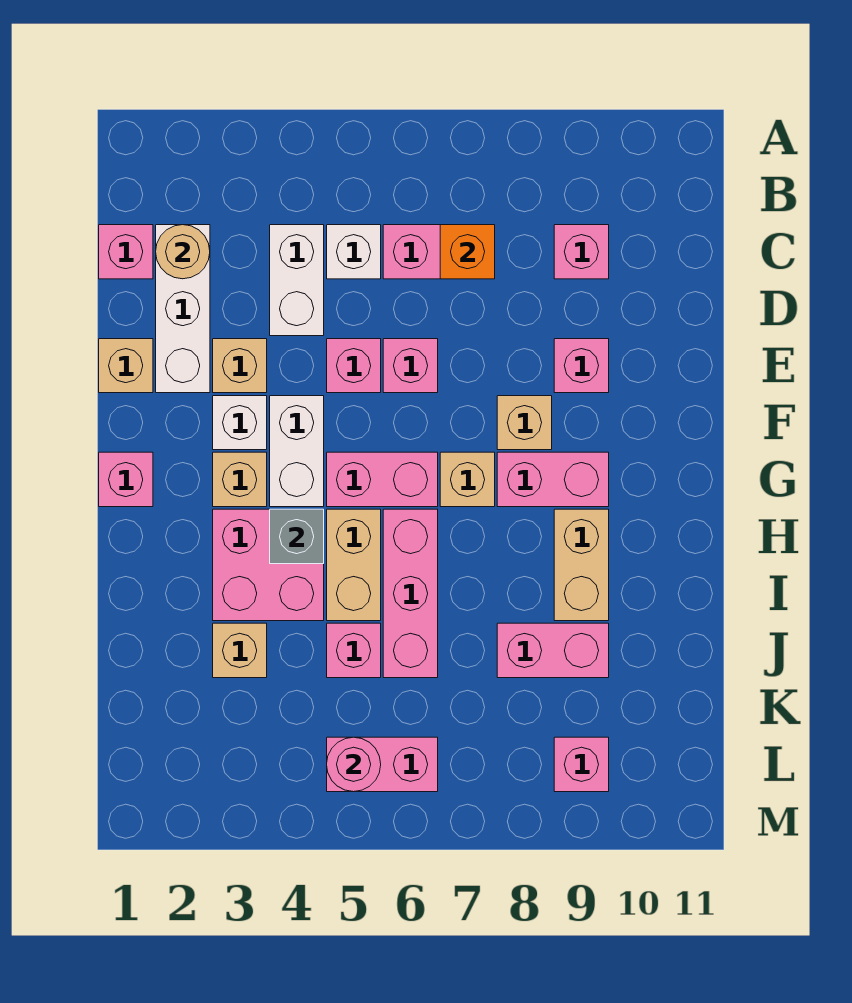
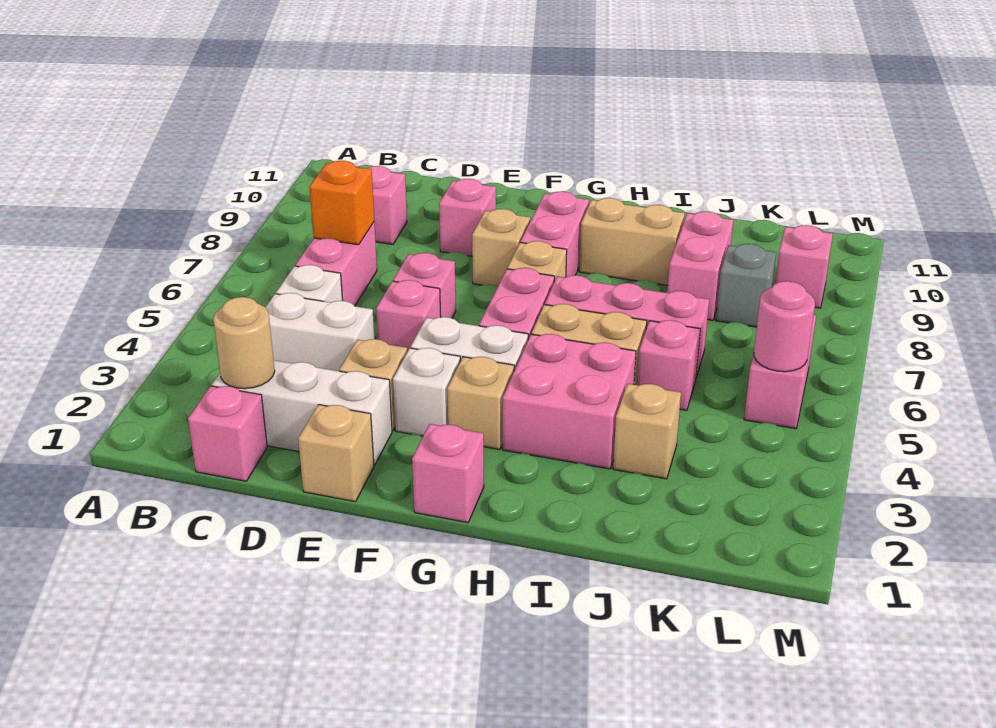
grey brick H4 level 2 -> grey brick K8 level 1

